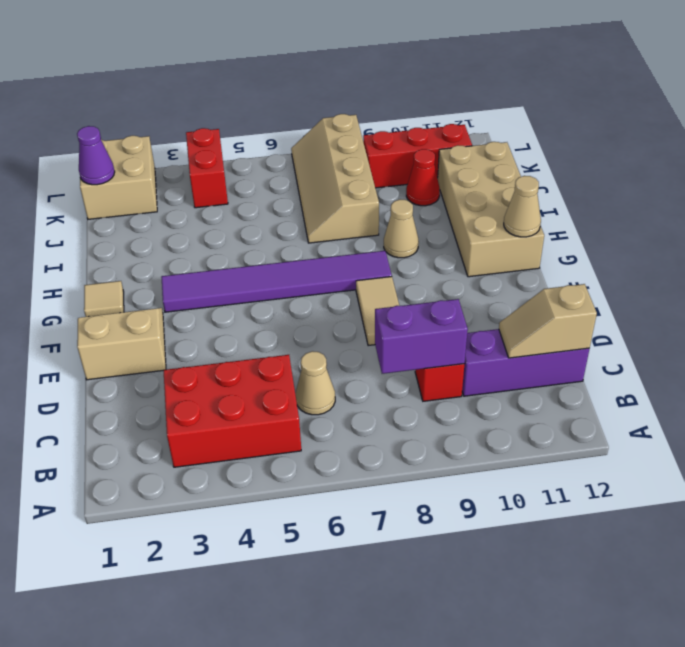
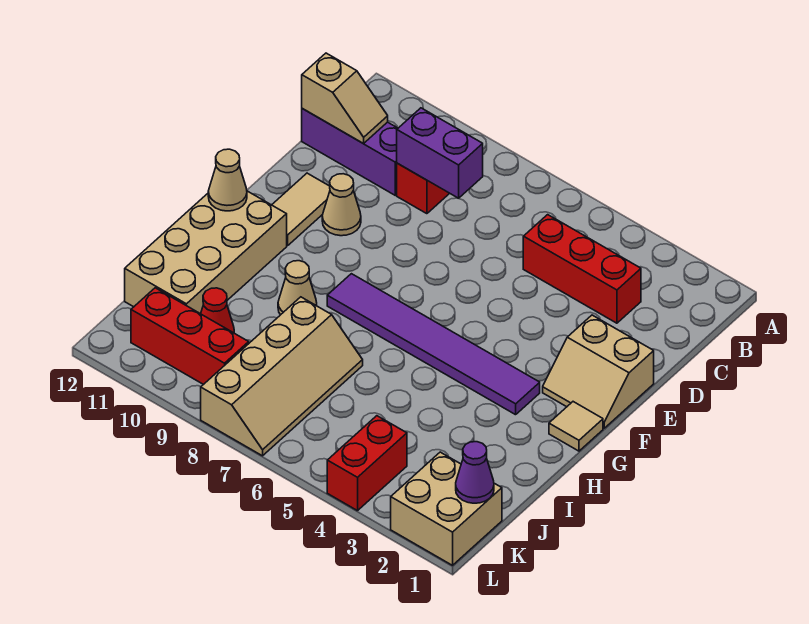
red brick B3:C5 level 1 -> red brick C3:C5 level 1
tan cone C6 level 1 -> tan cone E10 level 1
tan tile E8:F8 level 1 -> tan tile E11:F11 level 1

